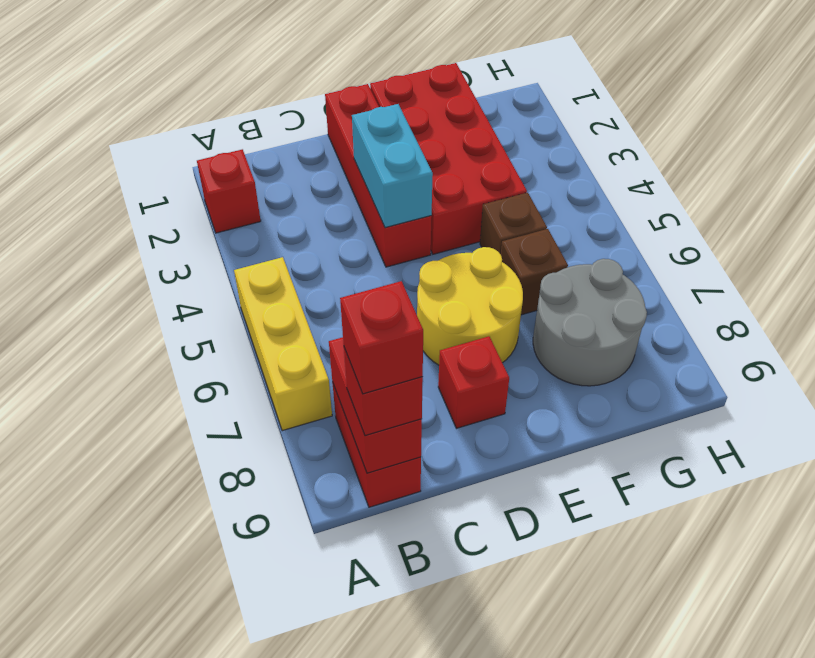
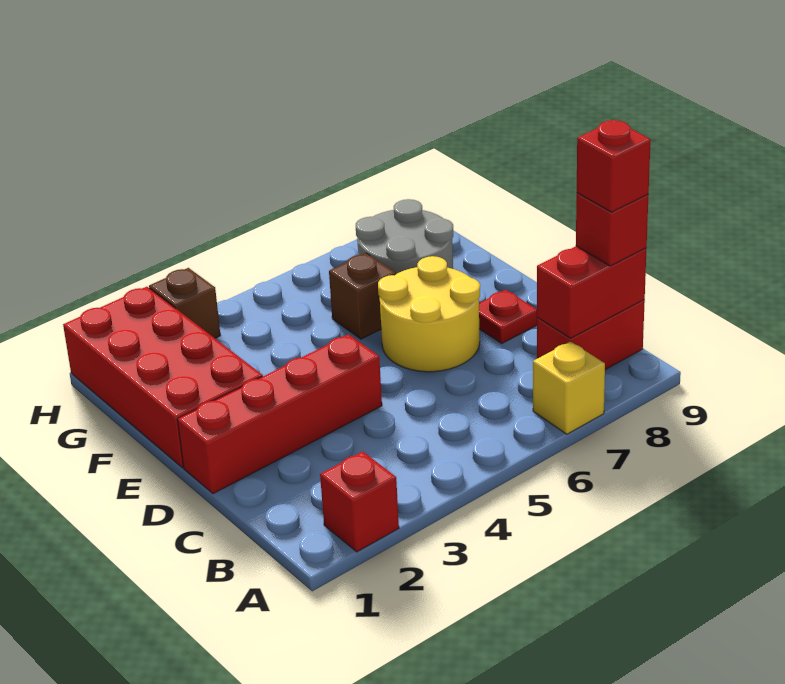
yellow brick A5:A7 level 1 -> yellow brick A7 level 1
cyan brick D3:D4 level 2 -> none
red brick D8 level 1 -> red plate D8 level 1
red brick E1:F4 level 1 -> red brick E1:H2 level 1
brown brick F5 level 1 -> brown brick H3 level 1

